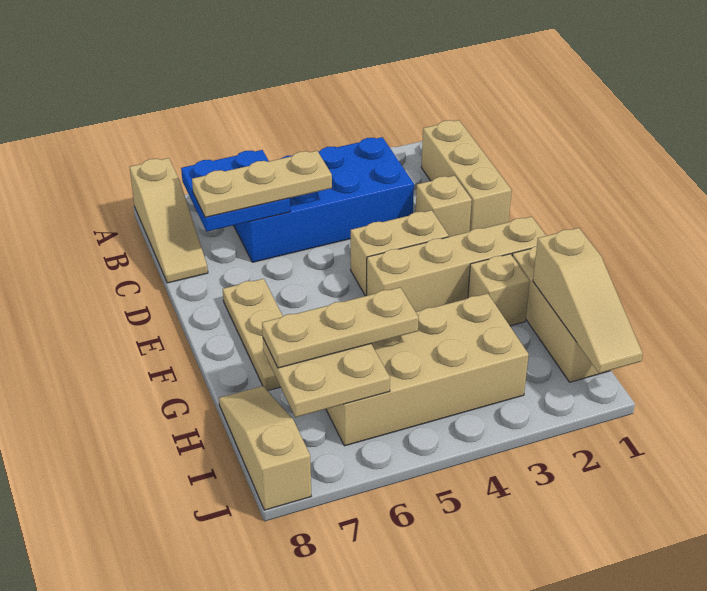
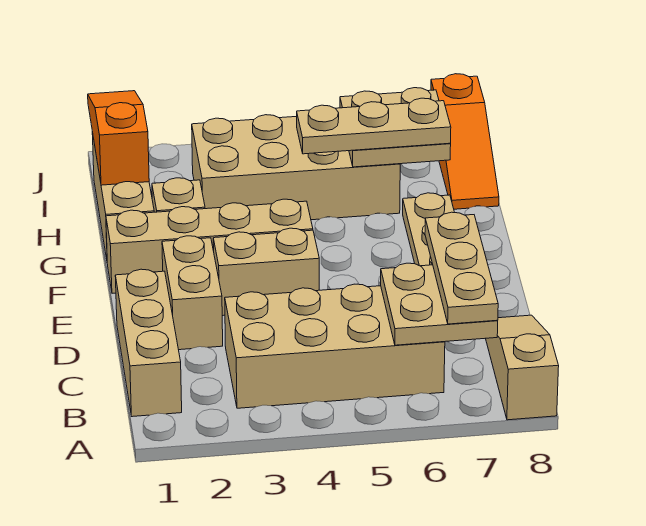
blue brick B3:C6 level 1 -> tan brick B3:C6 level 1
blue plate B6:C7 level 2 -> tan plate B6:C7 level 2
tan plate C5:C7 level 3 -> tan plate B7:D7 level 3
tan brick D2 level 1 -> tan brick D2:E2 level 1
tan slope H1:J1 level 2 top H -> orange slope H1:J1 level 2 top H
tan slope H8:J8 level 1 top J -> orange slope H8:J8 level 1 top J

